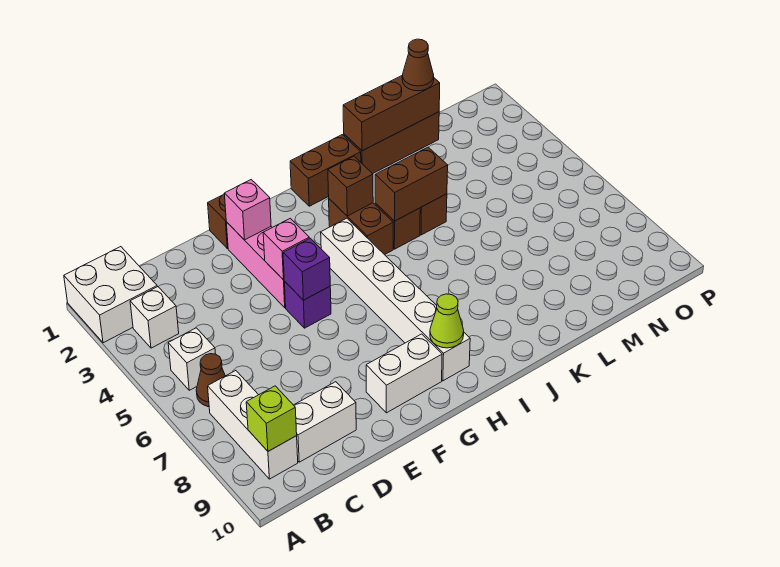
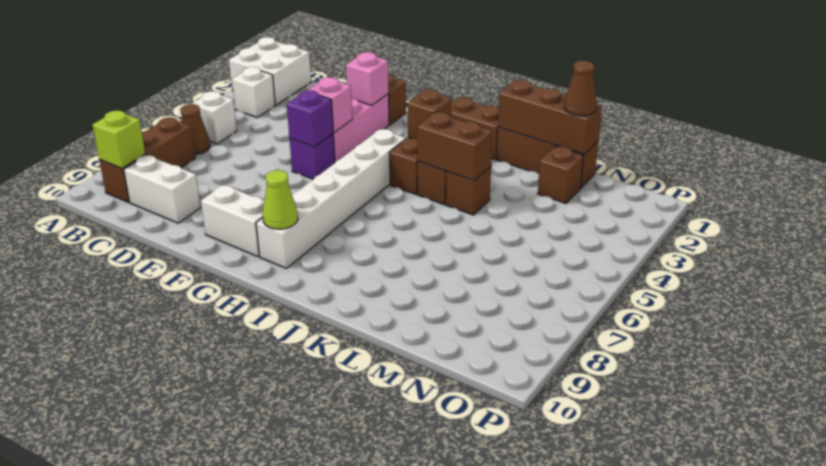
white brick B7:B9 level 1 -> brown brick B7:B9 level 1
none -> brown brick M2 level 1

